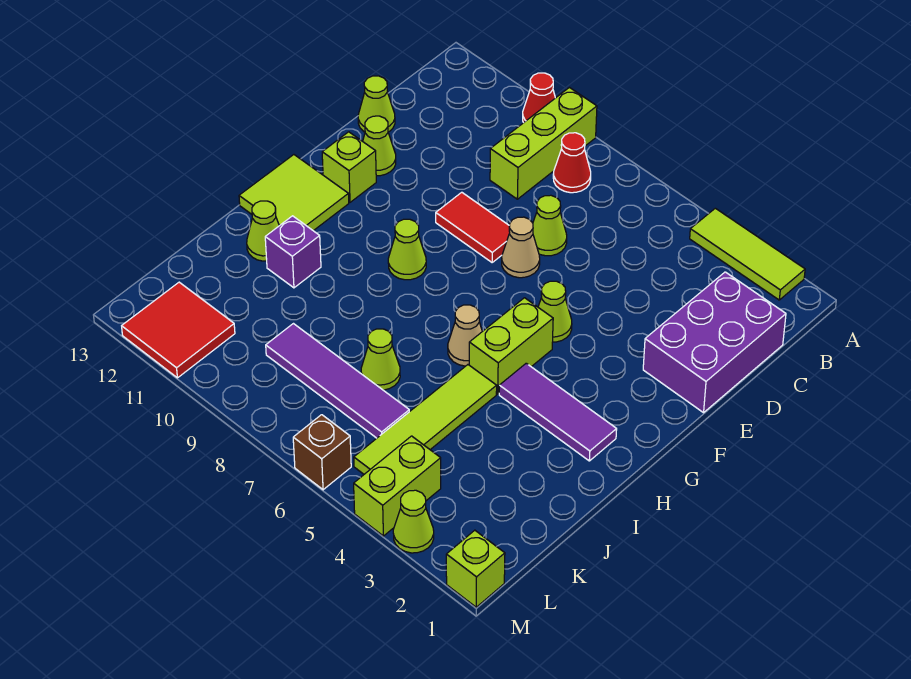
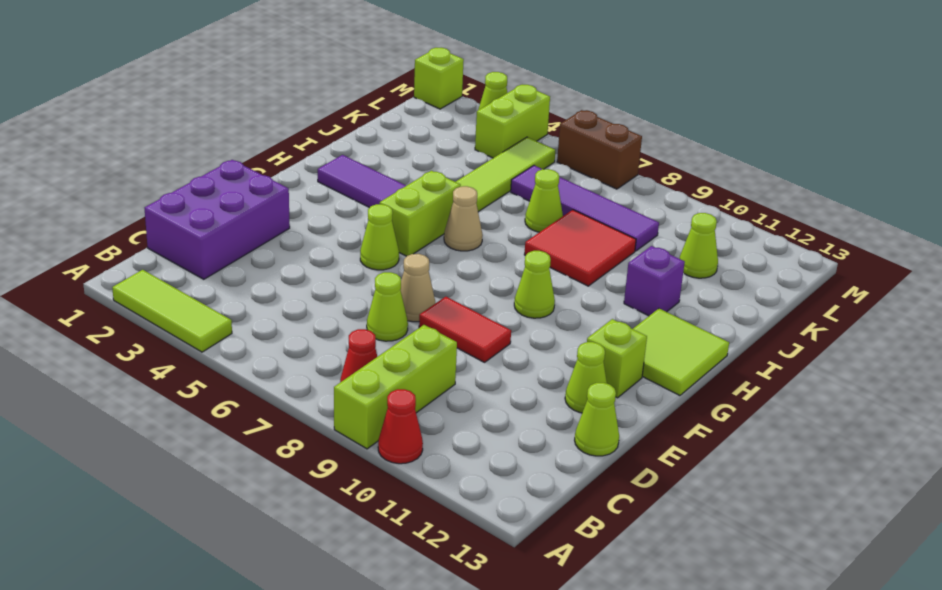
lime cone I12 level 1 -> lime cone K11 level 1
red tile L11:M12 level 1 -> red tile I8:J9 level 1
brown brick M6 level 1 -> brown brick M6:M7 level 1

